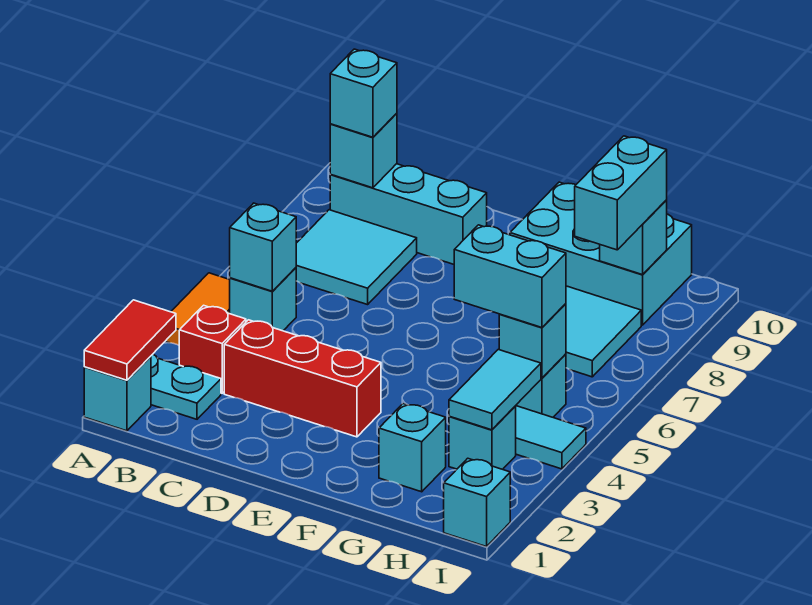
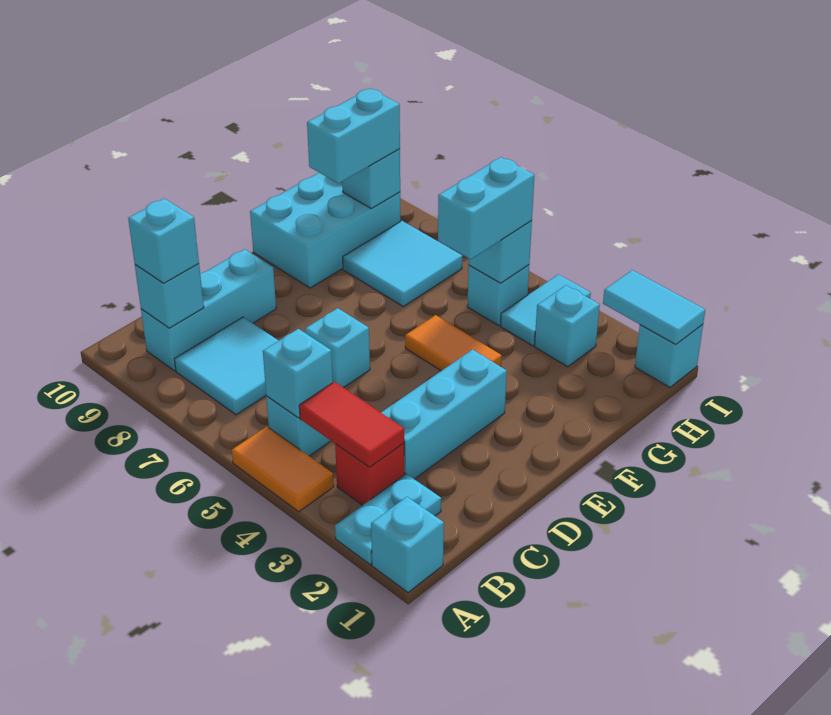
red tile A1:A2 level 2 -> red tile B3:B4 level 2
red brick C3:E3 level 1 -> cyan brick C3:E3 level 1
none -> orange tile F4:F5 level 1
cyan brick G2 level 1 -> cyan brick D6 level 1
cyan tile H3:H4 level 2 -> cyan tile I1:I2 level 2
cyan brick H8:H9 level 3 -> cyan brick G9:H9 level 3

